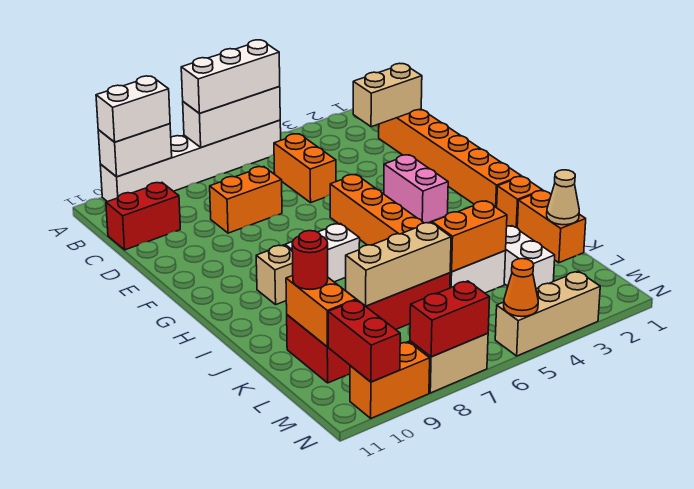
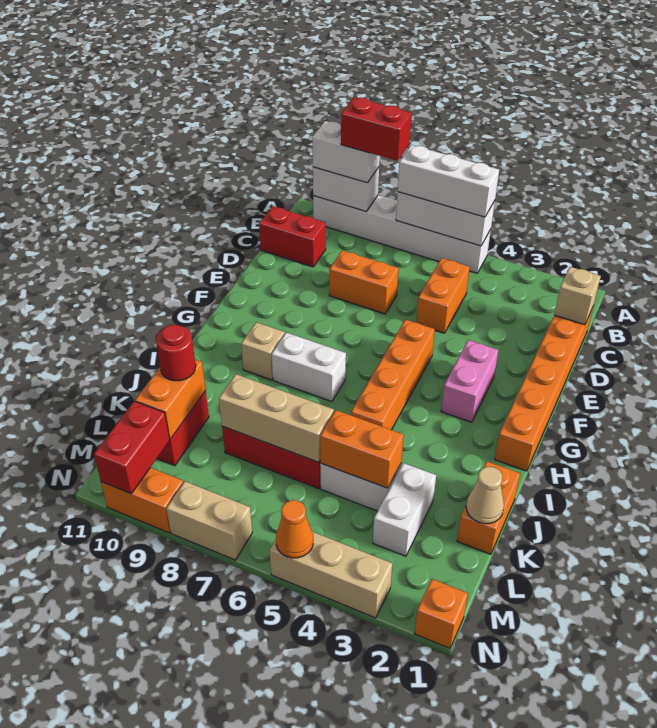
tan brick C1:C2 level 2 -> tan brick C1 level 2
orange brick I1 level 1 -> orange brick N1 level 1
red brick N7:N8 level 2 -> red brick A8:A9 level 4

